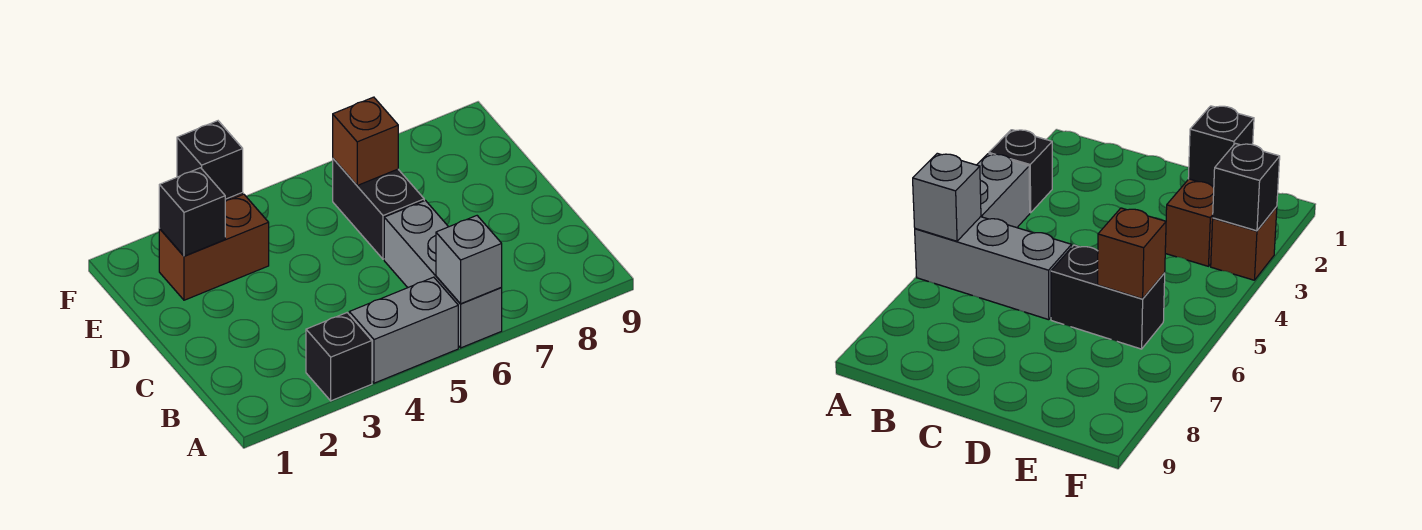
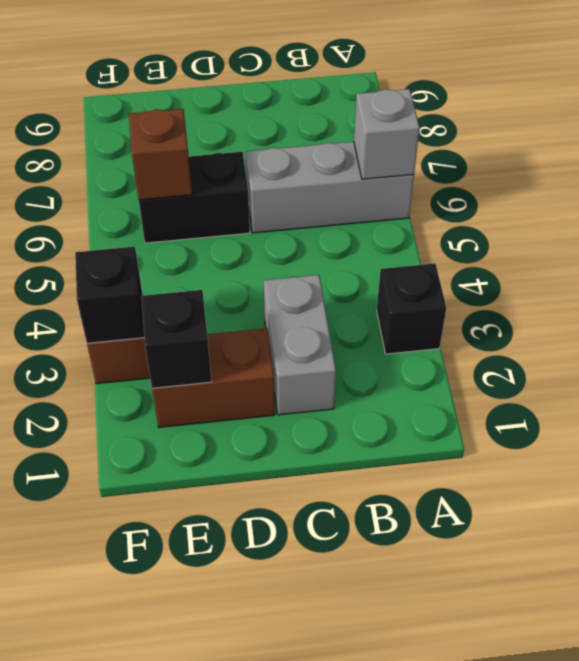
grey brick A4:A5 level 1 -> grey brick C2:C3 level 1
brown brick E2:E3 level 1 -> brown brick D2:E2 level 1

